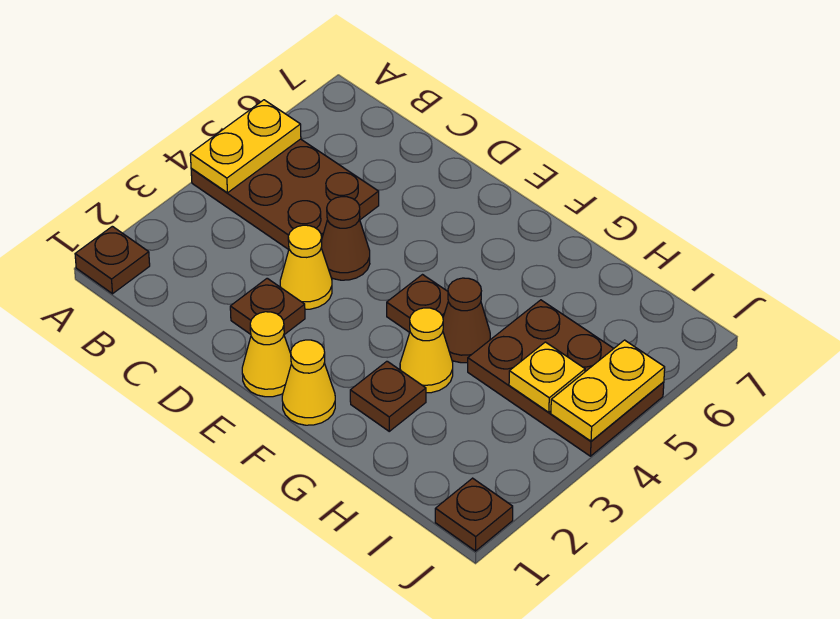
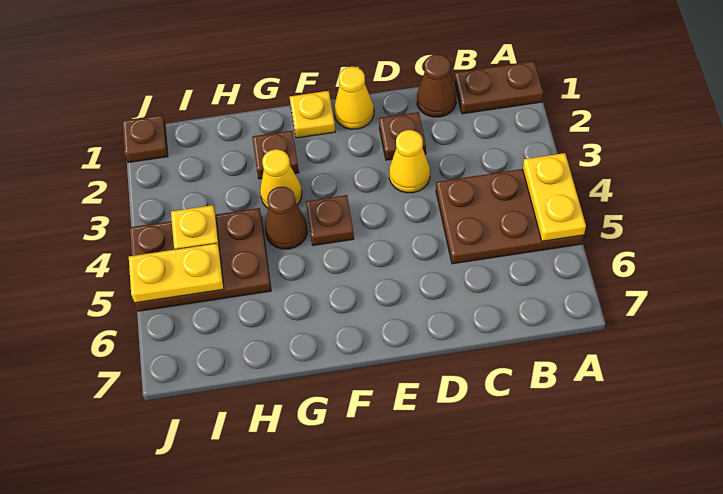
brown plate A1 level 1 -> brown plate A1:B1 level 1
brown cone D4 level 1 -> brown cone C1 level 1
yellow cone F1 level 1 -> yellow plate F1 level 1
yellow plate J4:J5 level 2 -> yellow plate I5:J5 level 2

